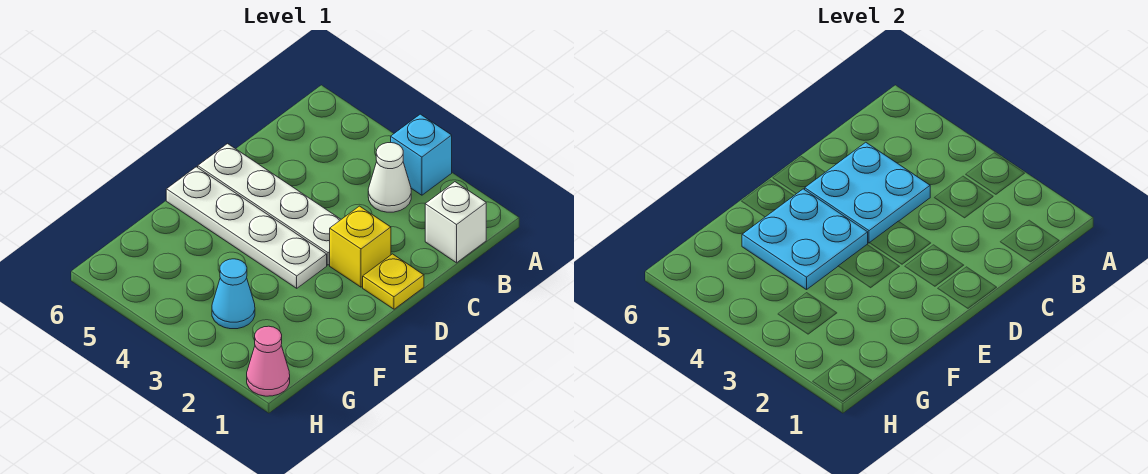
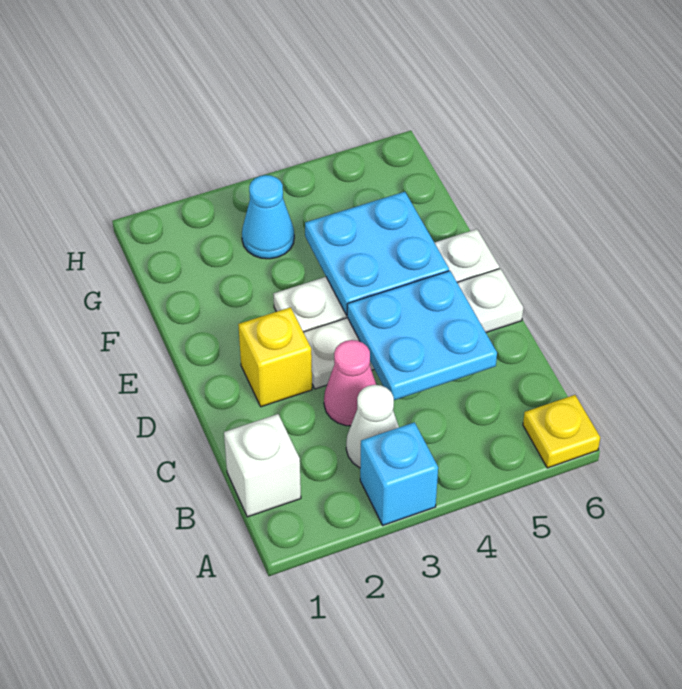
yellow plate D1 level 1 -> yellow plate A6 level 1
pink cone H1 level 1 -> pink cone C3 level 1

